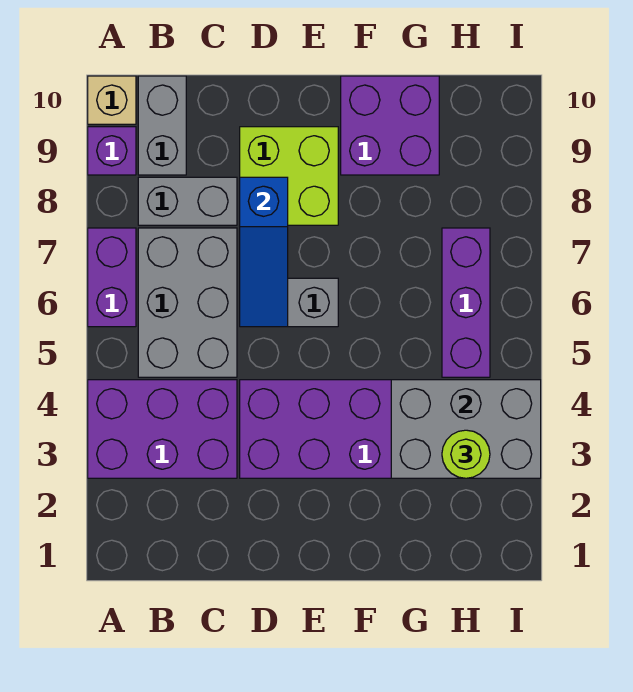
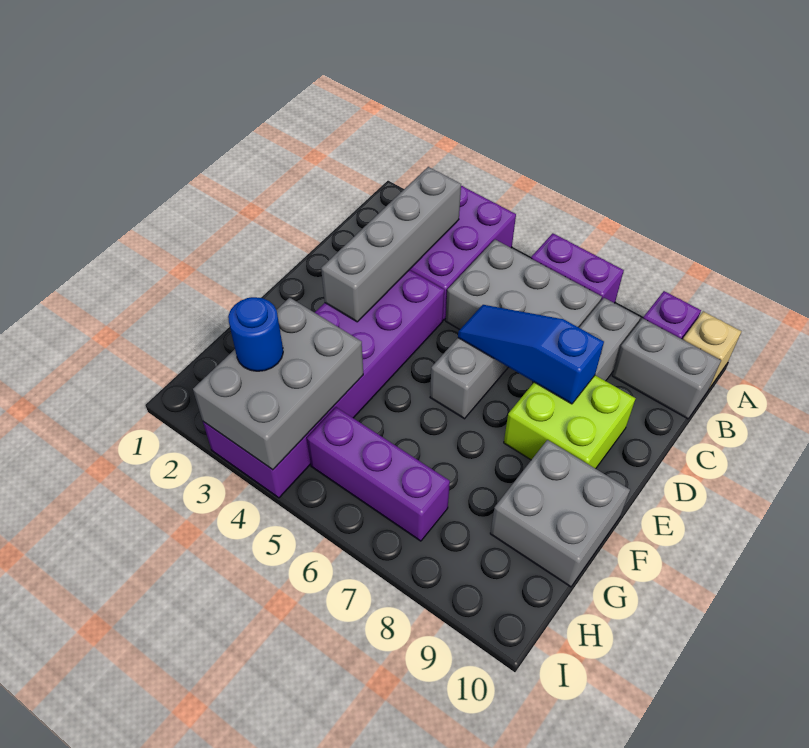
none -> grey brick B3:E3 level 2
purple brick F9:G10 level 1 -> grey brick F9:G10 level 1
lime round brick H3 level 3 -> blue round brick H3 level 3

